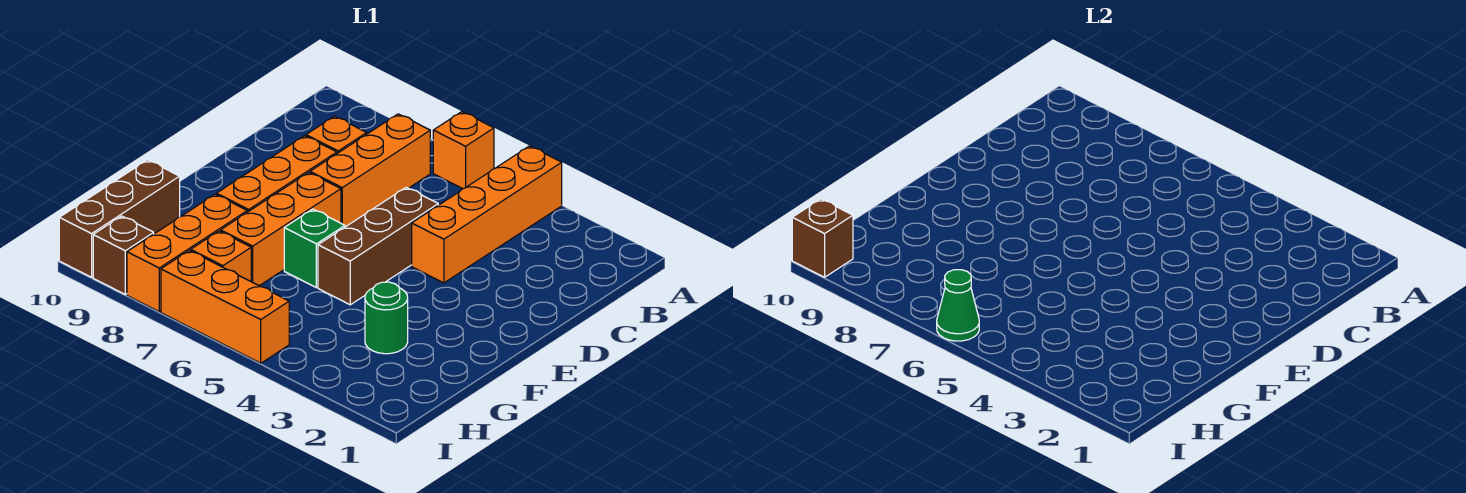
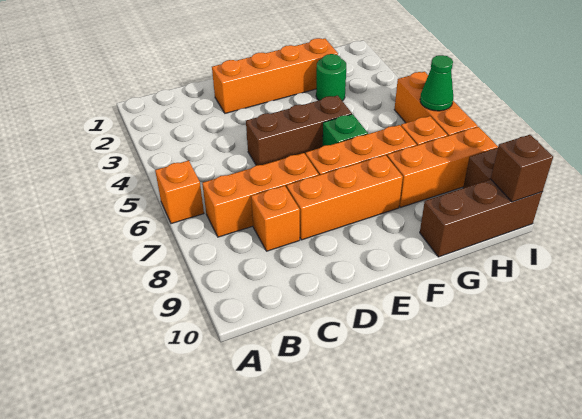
orange brick A4:D4 level 1 -> orange brick D2:G2 level 1

